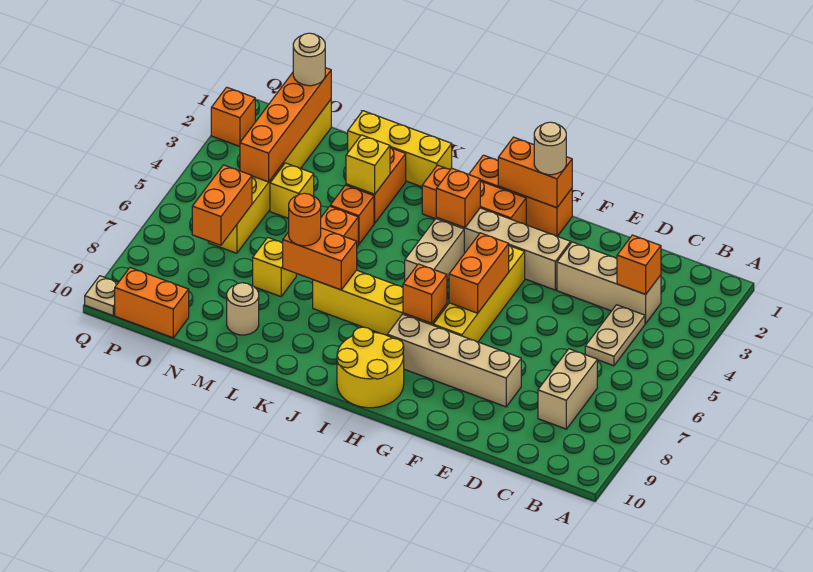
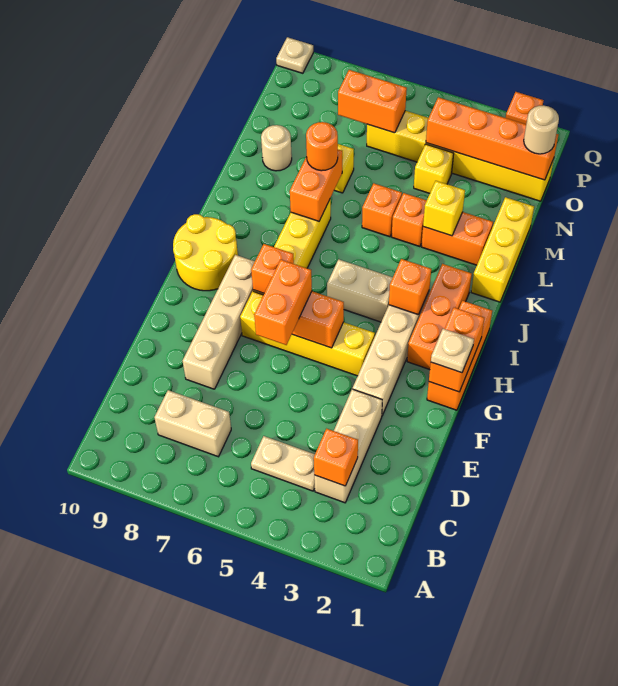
tan round brick G1 level 3 -> tan plate G1 level 3
orange brick O10:P10 level 1 -> orange brick F6:G6 level 3

